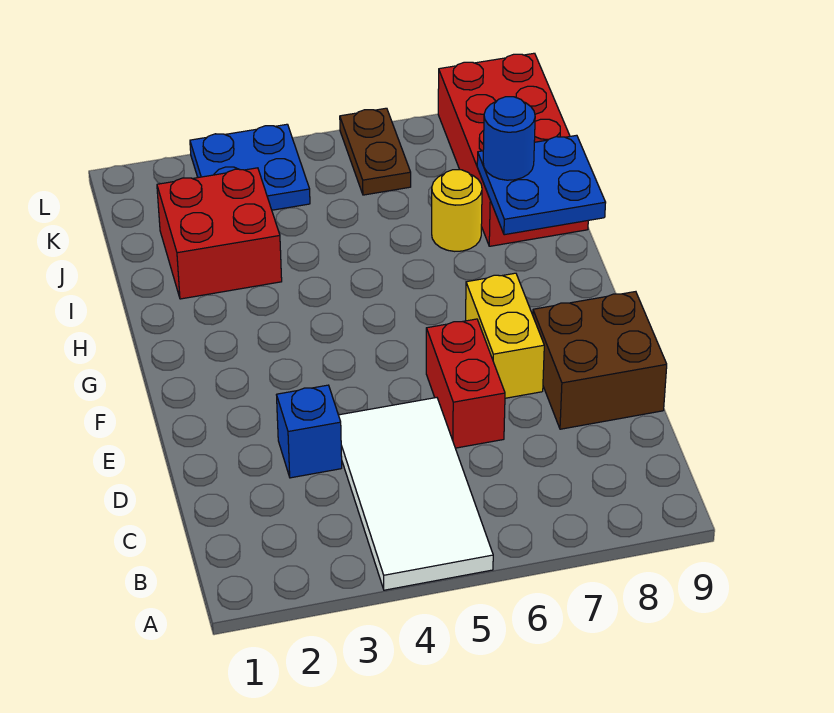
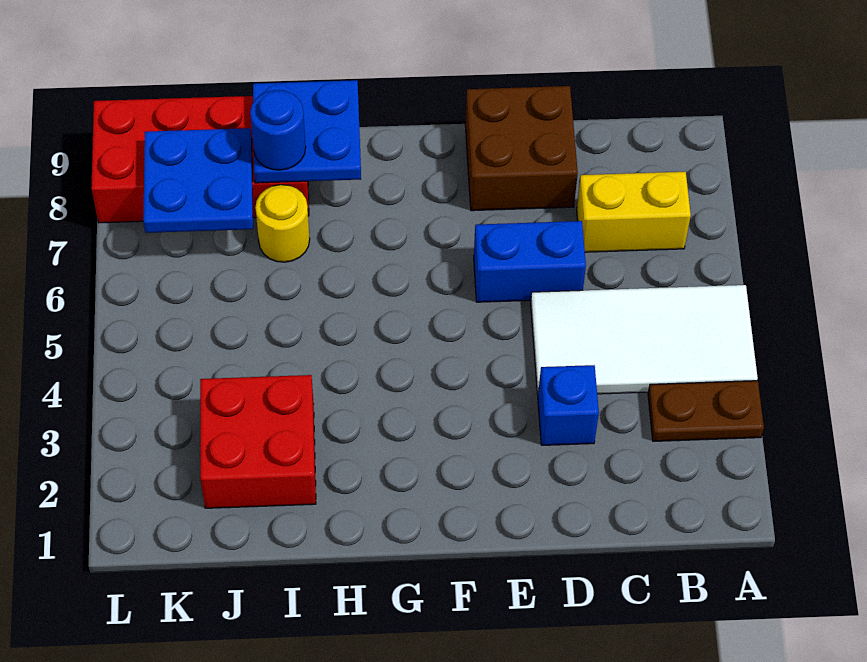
red brick D6:E6 level 1 -> blue brick D6:E6 level 1
yellow brick E7:F7 level 1 -> yellow brick B7:C7 level 1
blue plate K3:L4 level 1 -> blue plate J7:K8 level 2
brown plate K6:L6 level 1 -> brown plate A3:B3 level 1

